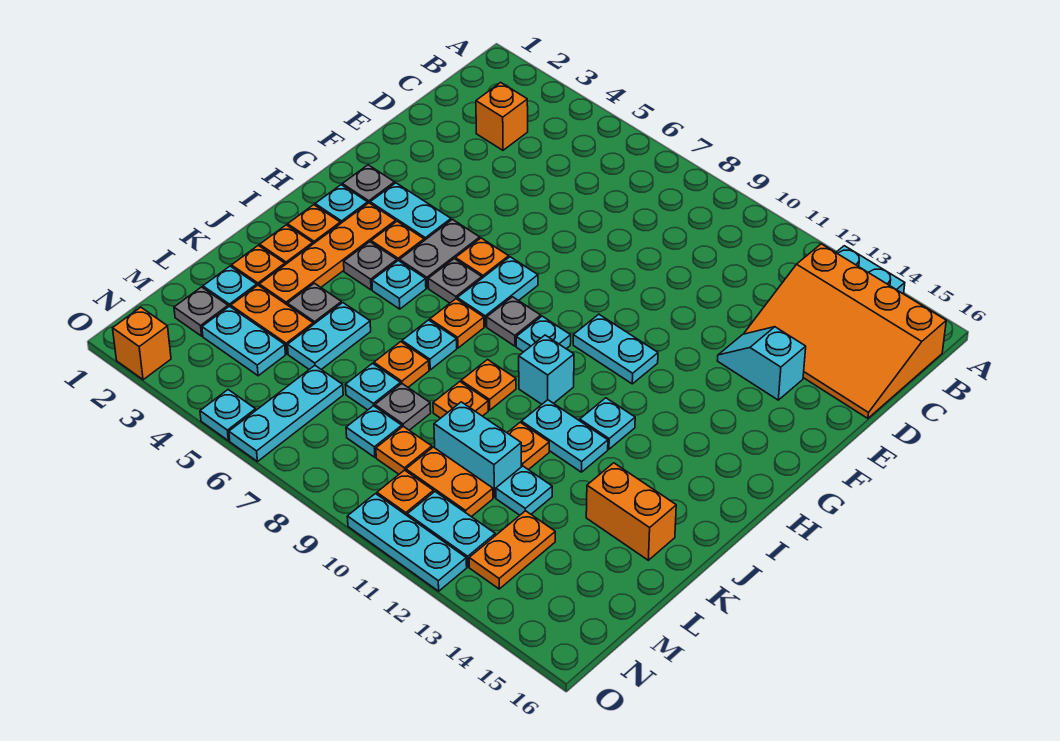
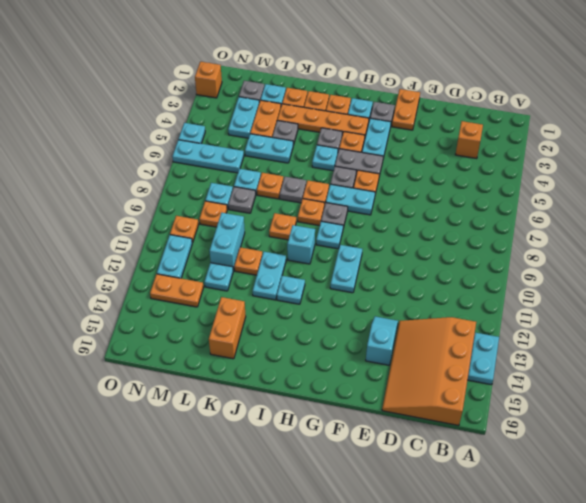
cyan plate J7 level 1 -> grey plate J7 level 1
orange plate K9 level 1 -> orange plate I8 level 1
orange plate M10:M11 level 1 -> orange plate F1:F2 level 1
cyan plate O10:O12 level 1 -> none

